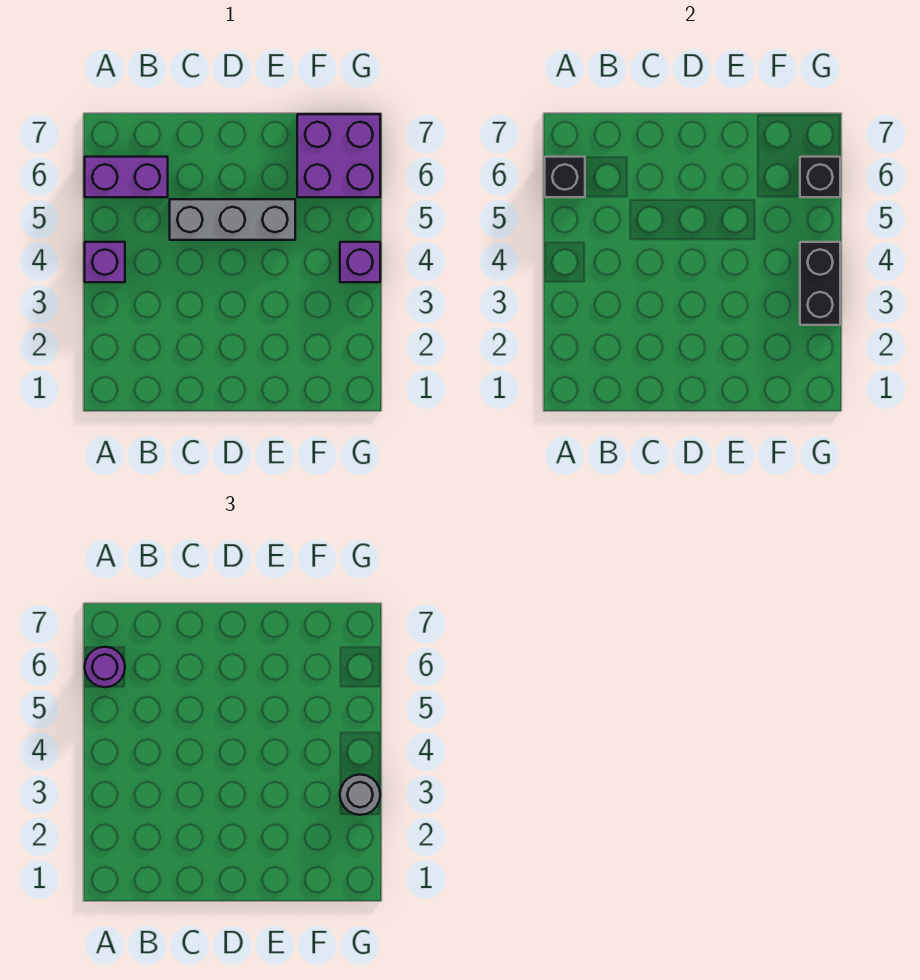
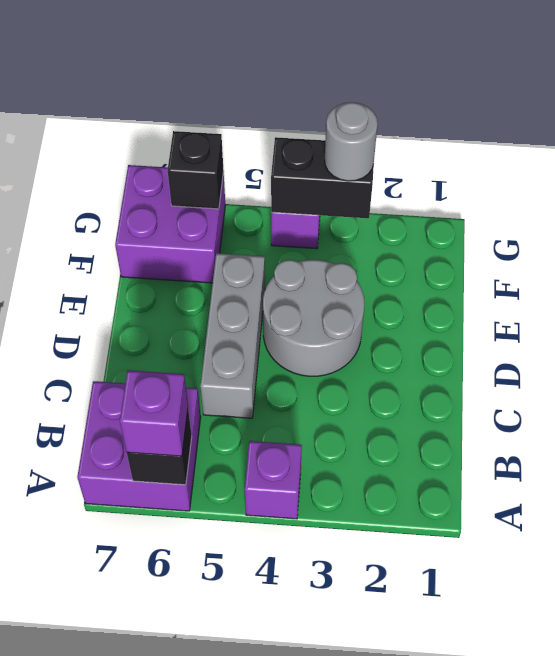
purple brick A6:B6 level 1 -> purple brick A6:B7 level 1
purple round brick A6 level 3 -> purple brick A6 level 3
none -> grey round brick D3:E4 level 1

